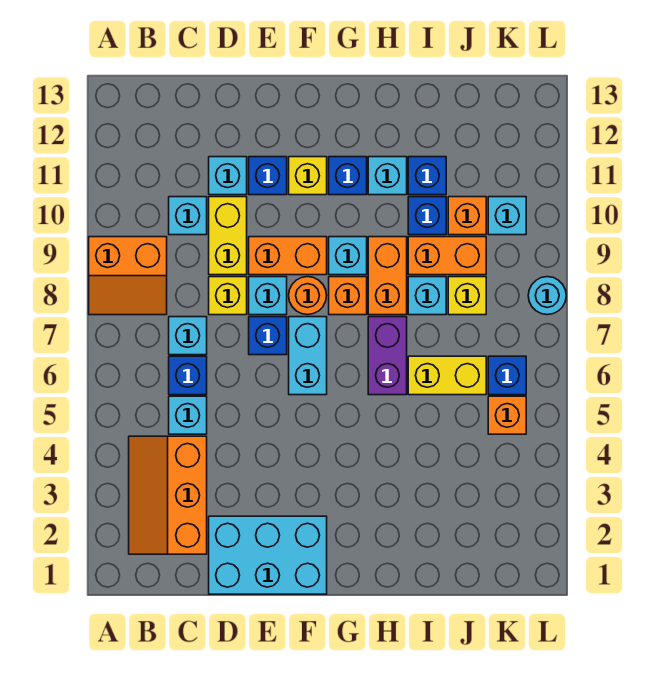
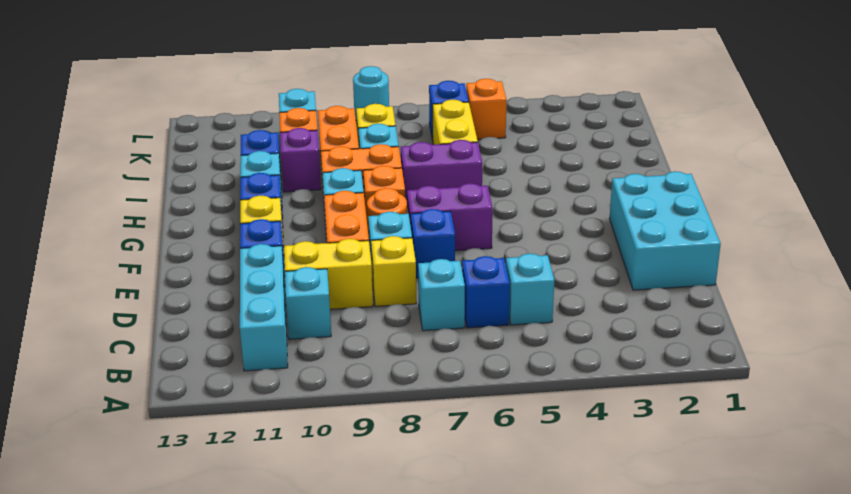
orange slope A8:B9 level 1 top 9 -> none
orange slope B2:C4 level 1 top C -> none
cyan brick D11 level 1 -> cyan brick B11:D11 level 1
cyan brick F6:F7 level 1 -> purple brick F6:F7 level 1
blue brick I10 level 1 -> purple brick I10 level 1

